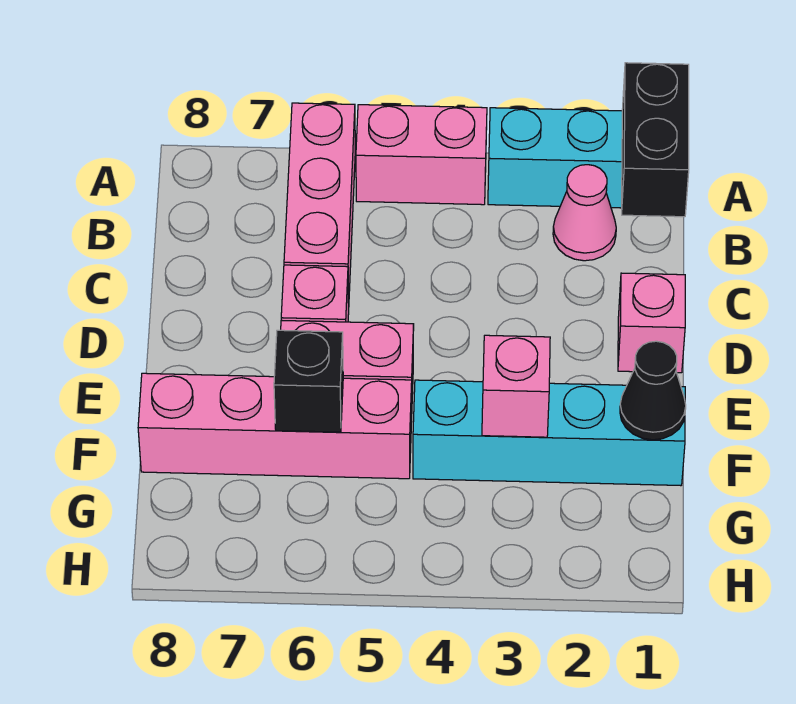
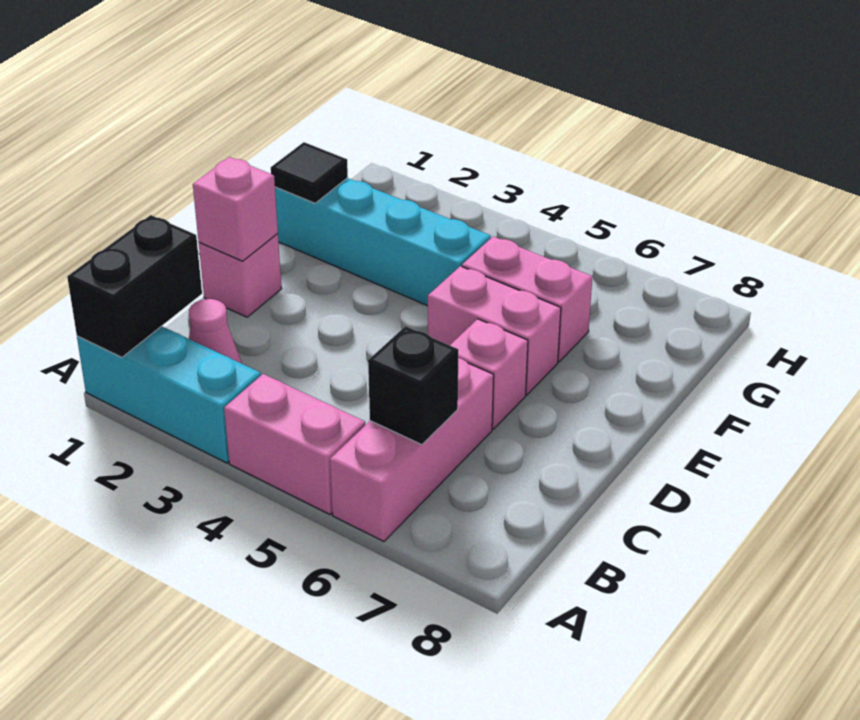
black cone F1 level 2 -> black tile F1 level 2
pink brick F3 level 2 -> pink brick D1 level 2
pink brick F5:F8 level 1 -> pink brick F5:F6 level 1
black brick F6 level 2 -> black brick B6 level 2

